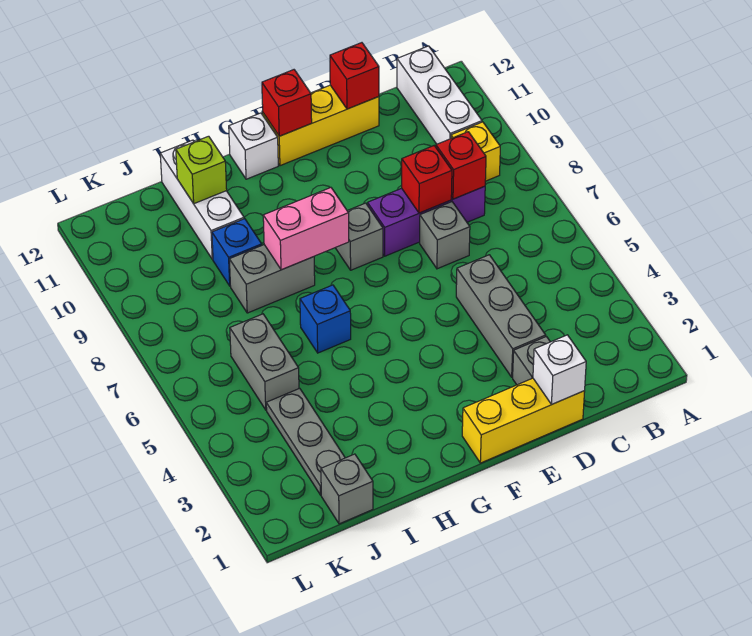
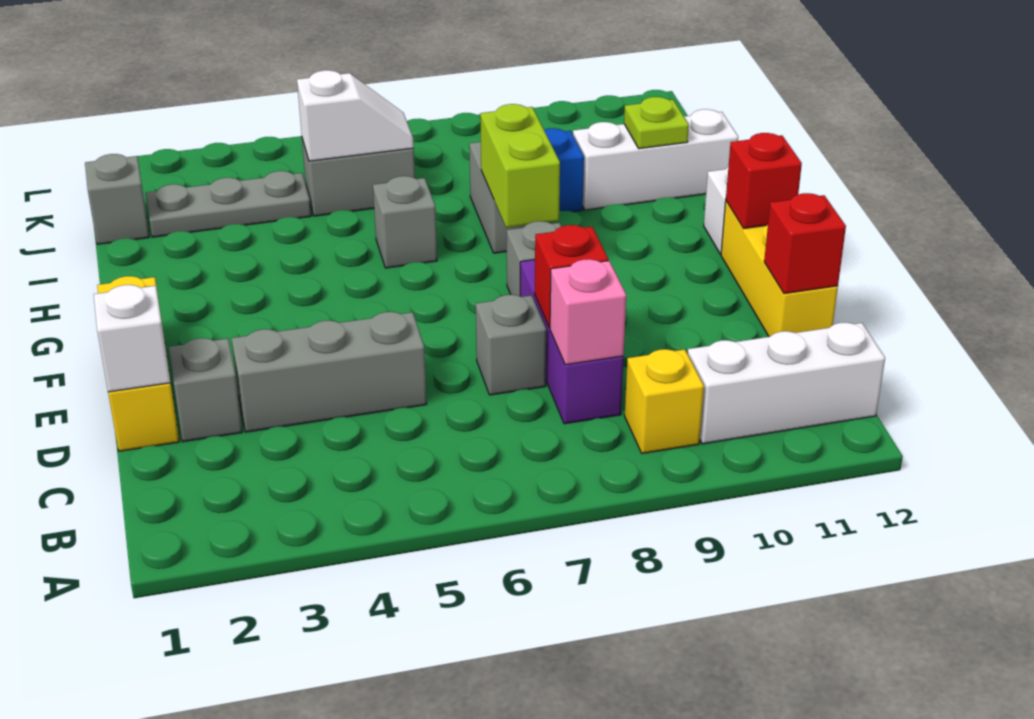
red brick C8 level 2 -> pink brick C8 level 2
pink brick G8:H8 level 2 -> lime brick G8:H8 level 2
blue brick H6 level 1 -> grey brick H6 level 1
lime brick I11 level 2 -> lime plate I11 level 2
none -> white slope J5:J6 level 2 top 5

